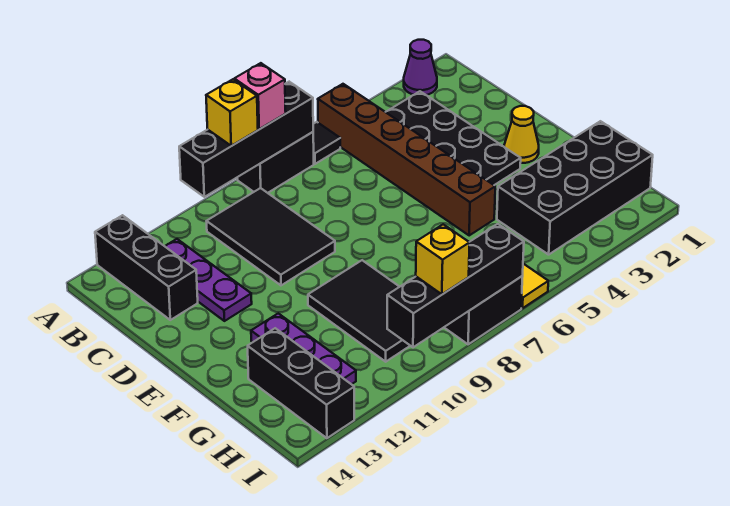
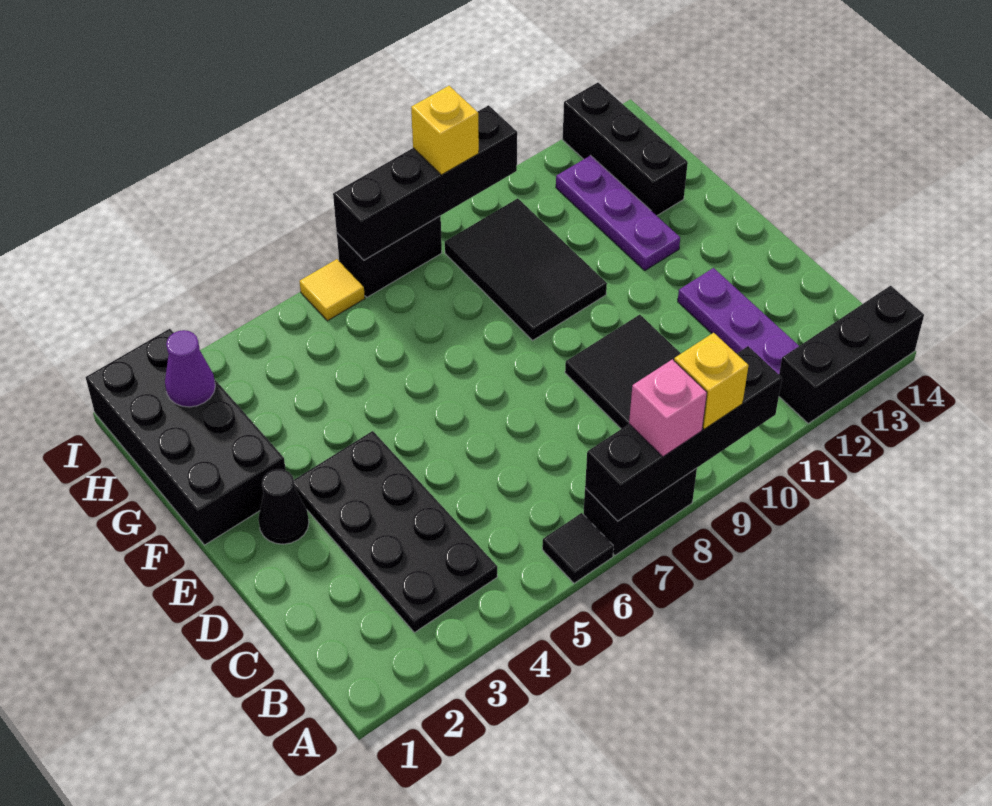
purple cone A2 level 1 -> purple cone H2 level 2
brown brick A5:F5 level 1 -> none
black brick A13:C13 level 1 -> black brick A12:A14 level 1
yellow cone E2 level 1 -> black cone E2 level 1
black brick G1:H4 level 1 -> black brick F1:I2 level 1

